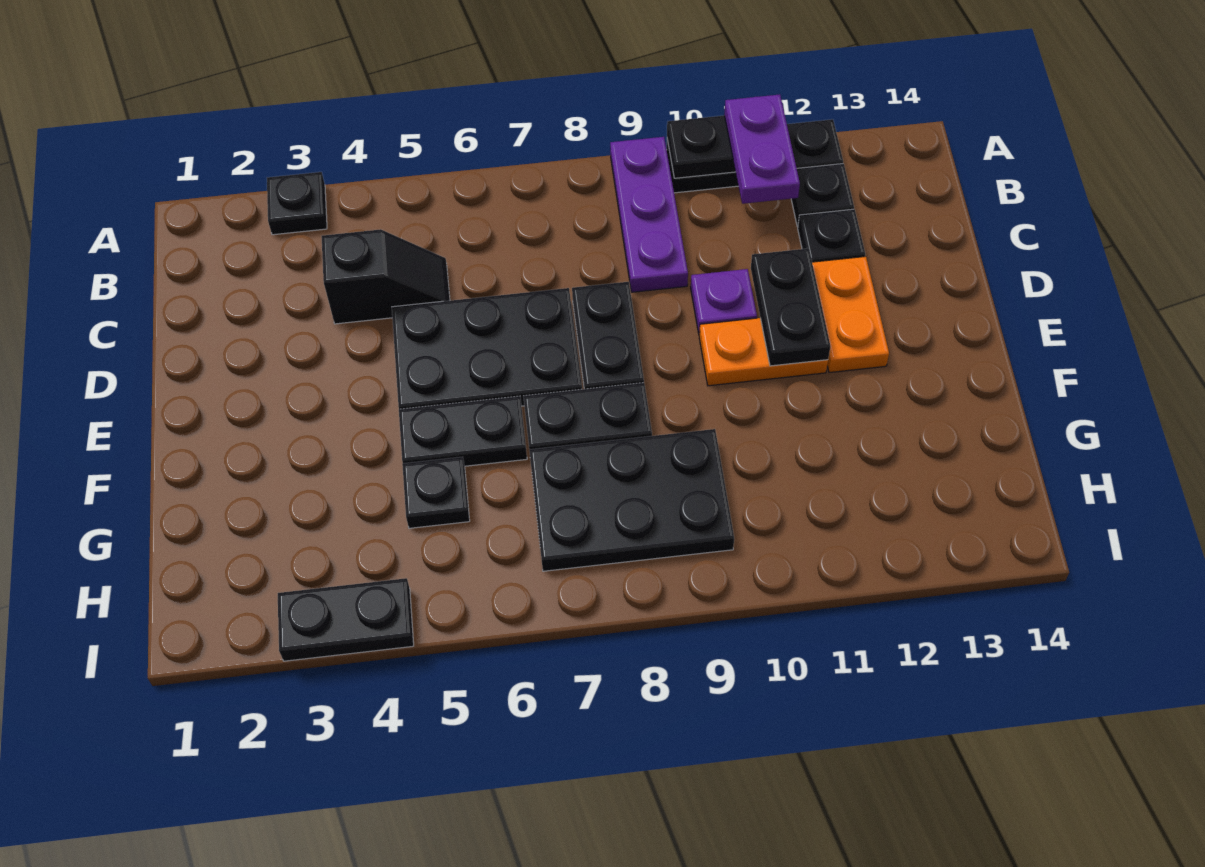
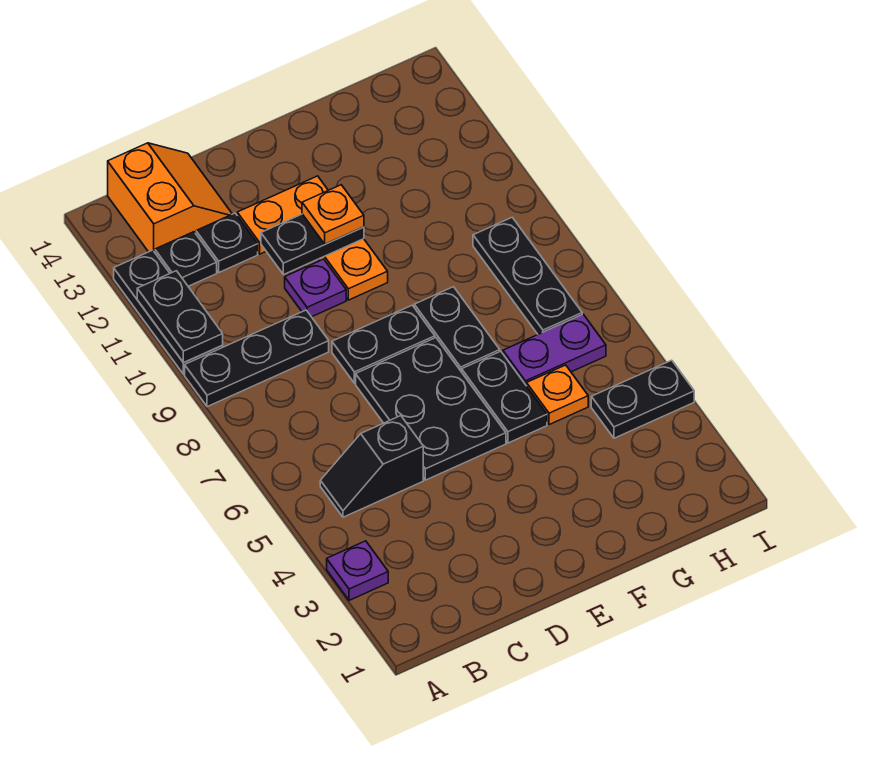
black plate A3 level 1 -> purple plate A3 level 1
purple plate A9:C9 level 1 -> black plate A9:C9 level 1
purple plate A11:B11 level 3 -> purple plate G6:H6 level 1
none -> orange slope B13:C14 level 1 top B
black slope C4:C5 level 1 top 4 -> black slope B5:C5 level 1 top C
none -> orange plate E11 level 3
black plate G5 level 1 -> orange plate G5 level 1
black plate G7:H9 level 1 -> black plate H7:H9 level 1
black plate I3:I4 level 1 -> black plate H4:I4 level 1

